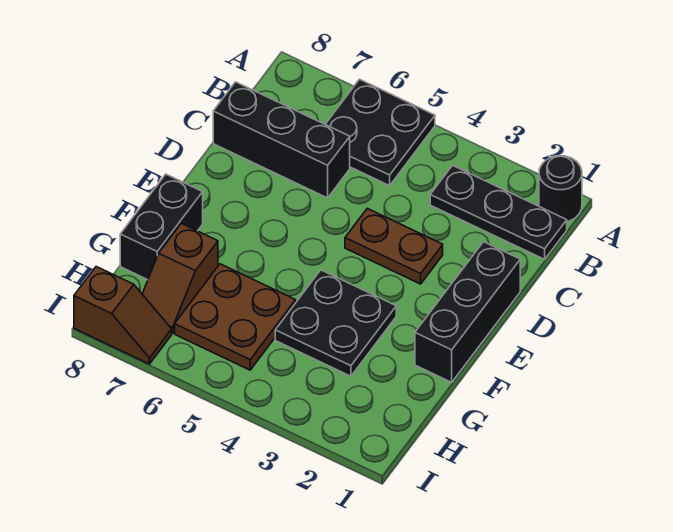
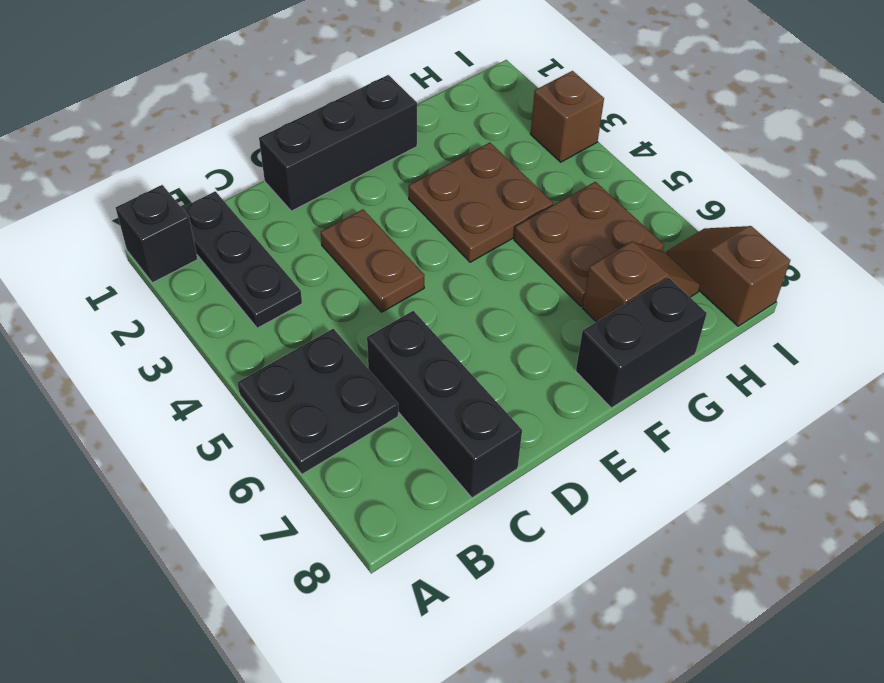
black round brick A1 level 1 -> black brick A1 level 1
black plate F3:G4 level 1 -> brown plate F3:G4 level 1
none -> brown brick I3 level 1

